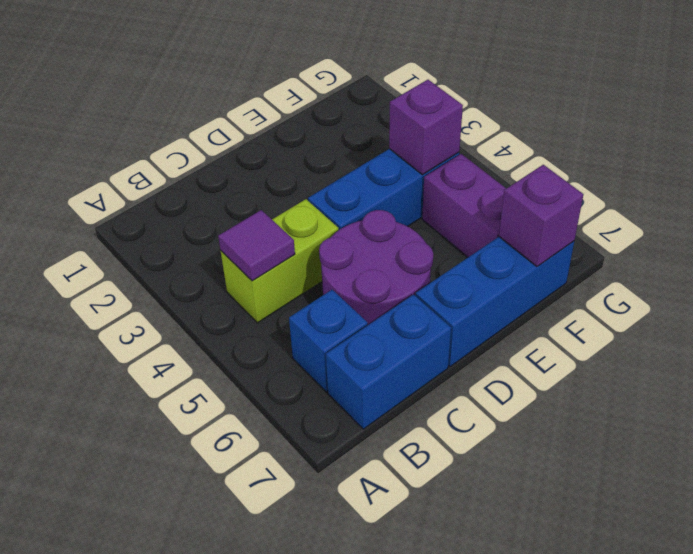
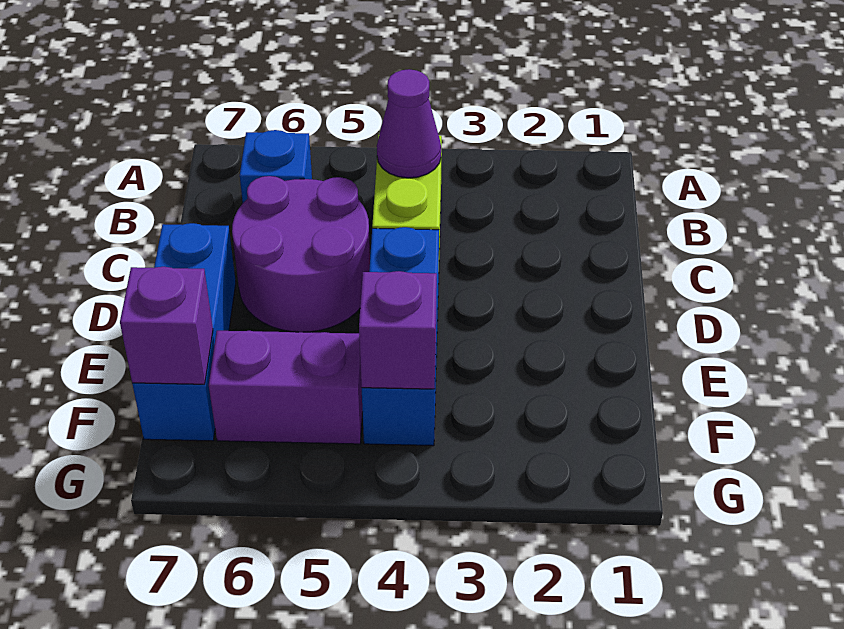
purple tile B4 level 2 -> purple cone B4 level 2
blue brick B7:C7 level 1 -> none

